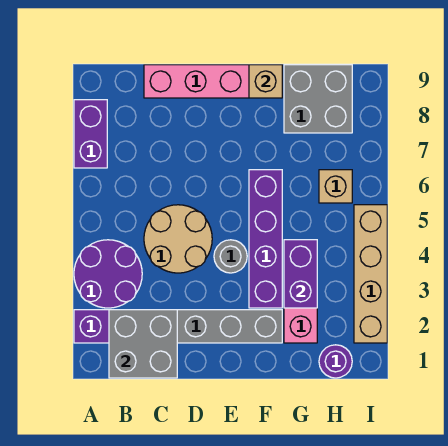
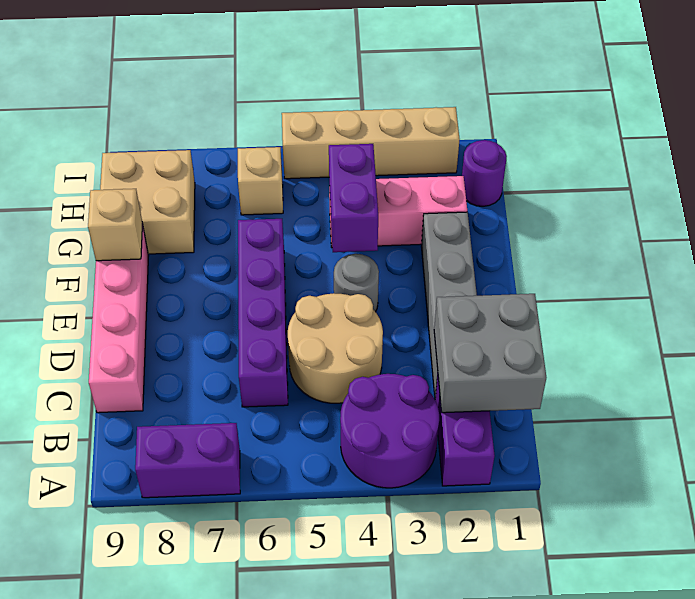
purple brick F3:F6 level 1 -> purple brick C6:F6 level 1
purple brick G3:G4 level 2 -> purple brick F4:G4 level 2
grey brick G8:H9 level 1 -> tan brick G8:H9 level 1

